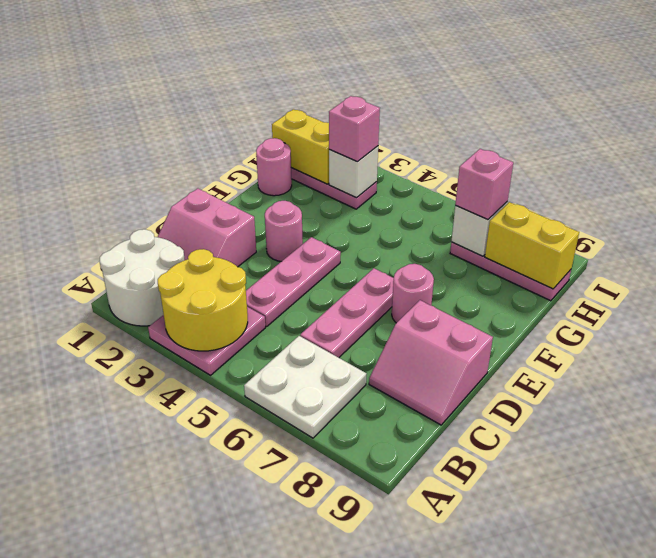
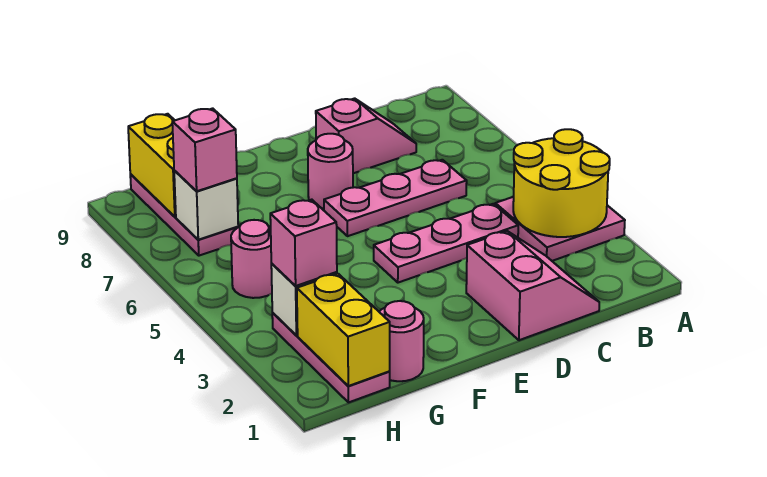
white round brick A1:B2 level 1 -> none
white plate A6:B7 level 1 -> none
pink slope C8:D9 level 1 top D -> pink slope C8:D8 level 1 top D
pink round brick E3 level 1 -> pink round brick H5 level 1

